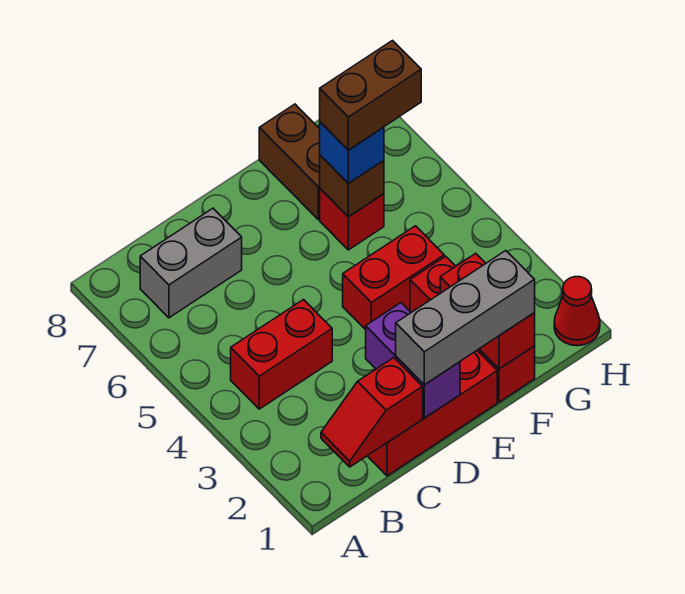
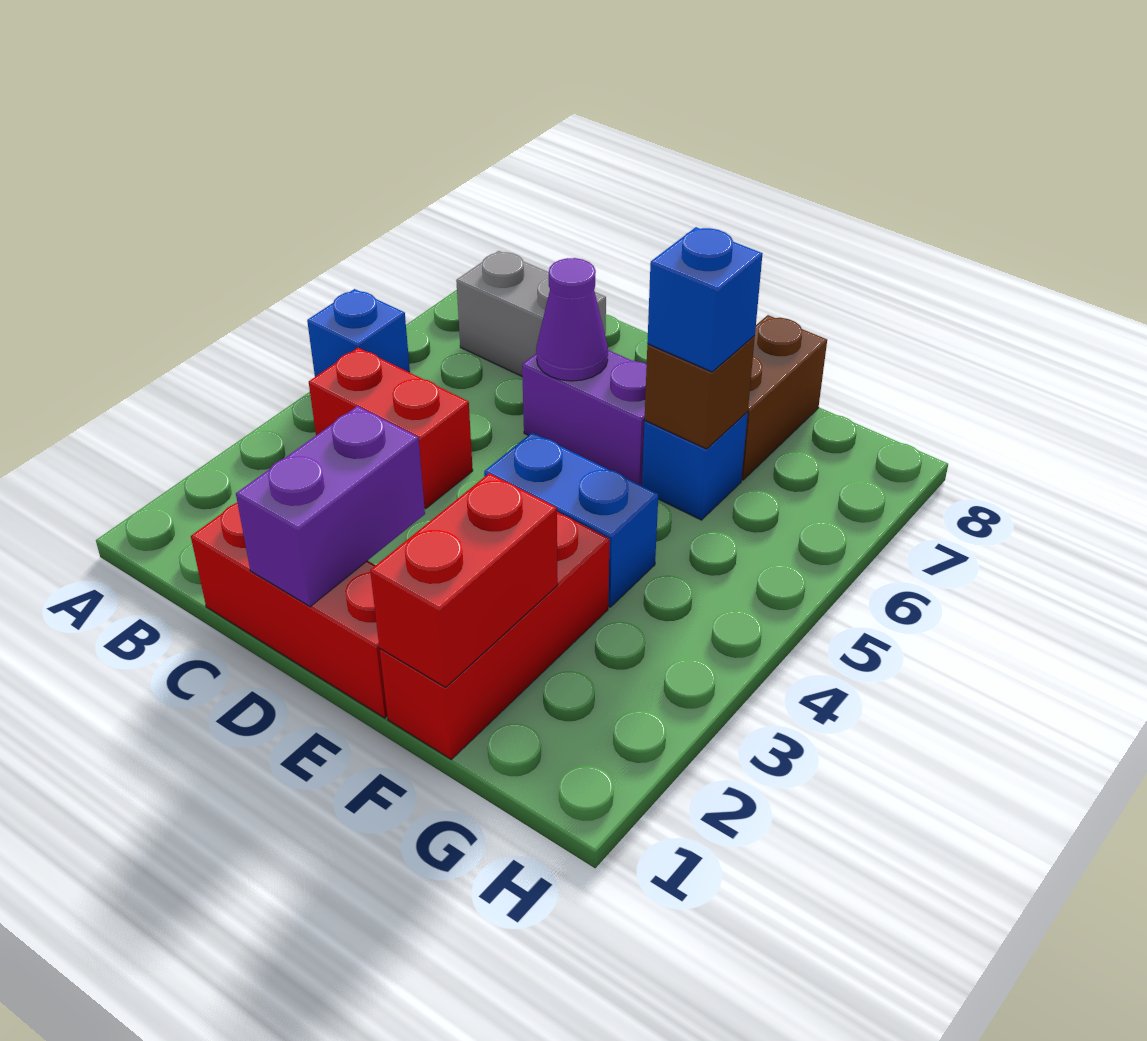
none -> blue brick A5 level 1
red slope B1:C1 level 2 top C -> none
grey brick D1:F1 level 3 -> none
none -> purple brick D6:E6 level 1
none -> purple cone D6 level 2
red brick E4:F4 level 1 -> blue brick E4:F4 level 1
red brick F6 level 1 -> blue brick F6 level 1
brown brick F6:G6 level 4 -> none
red cone H1 level 1 -> none

